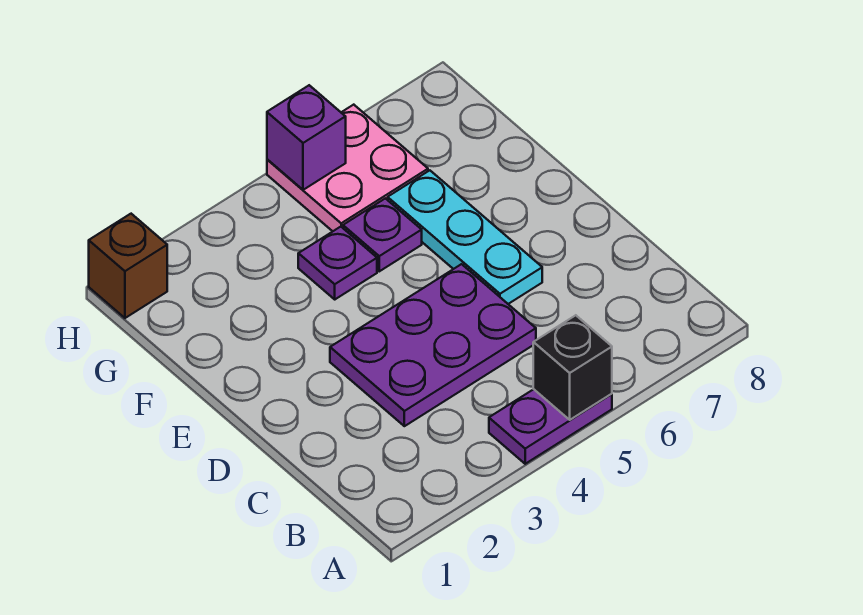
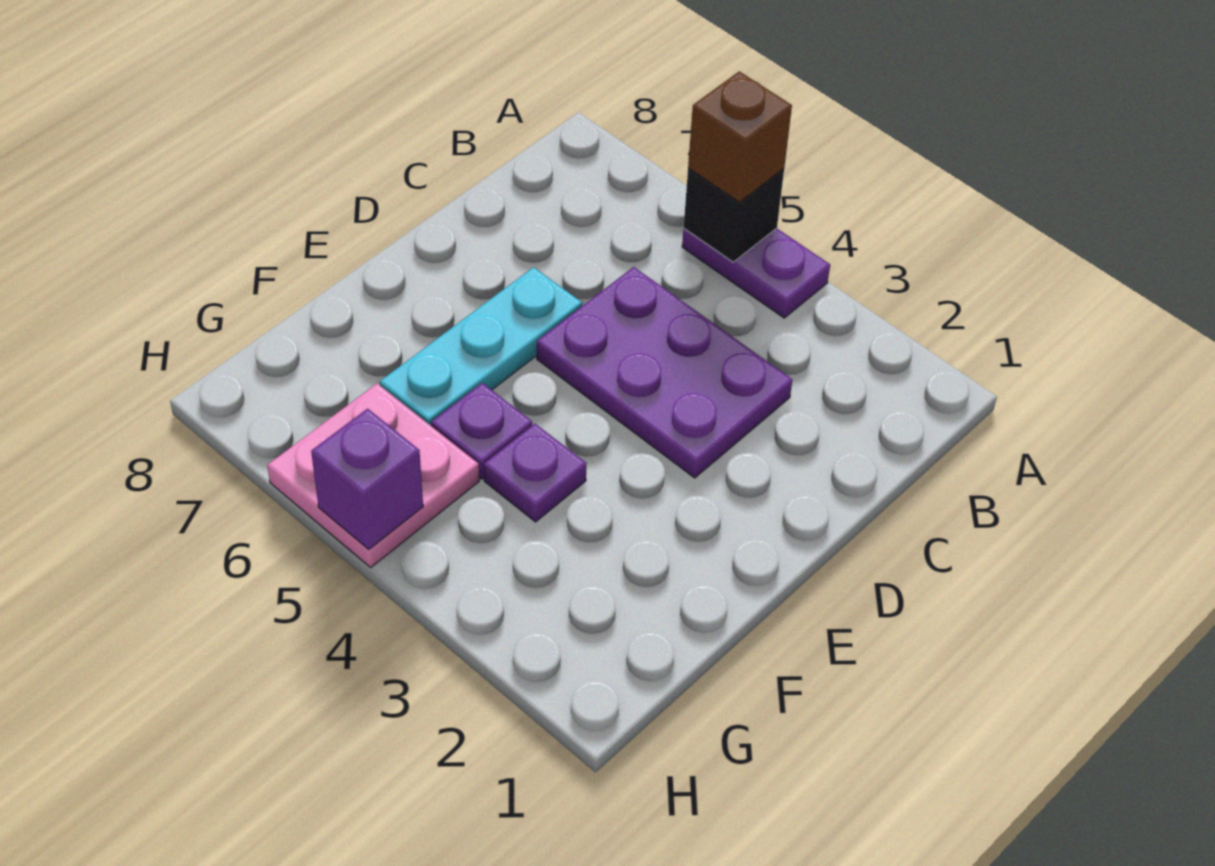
brown brick H1 level 1 -> brown brick A5 level 3

